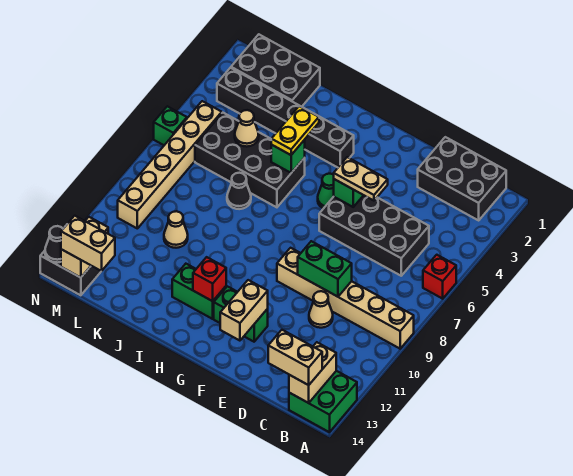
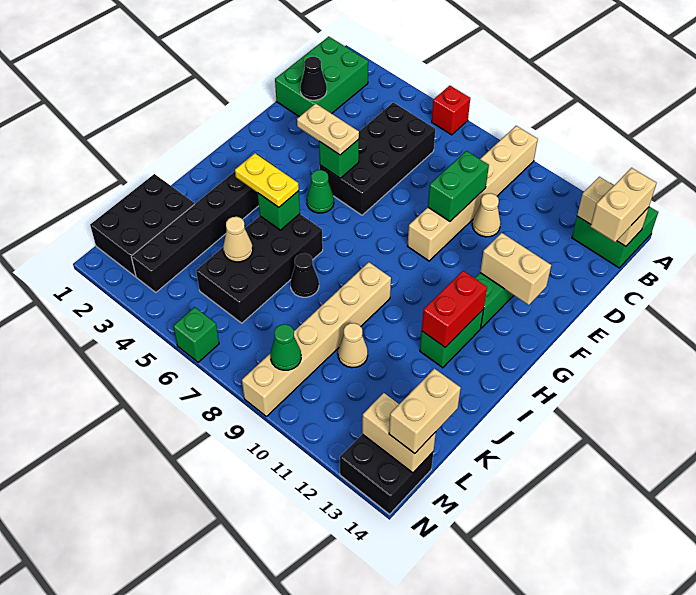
black brick B1:D2 level 1 -> green brick B1:D2 level 1
tan plate E5:F5 level 3 -> tan plate F4:F5 level 3
red brick H12 level 2 -> red brick H12:I12 level 2
tan brick M5:M10 level 1 -> tan brick I9:N9 level 1
none -> green cone M9 level 2
black cone N14 level 2 -> black cone D2 level 2

